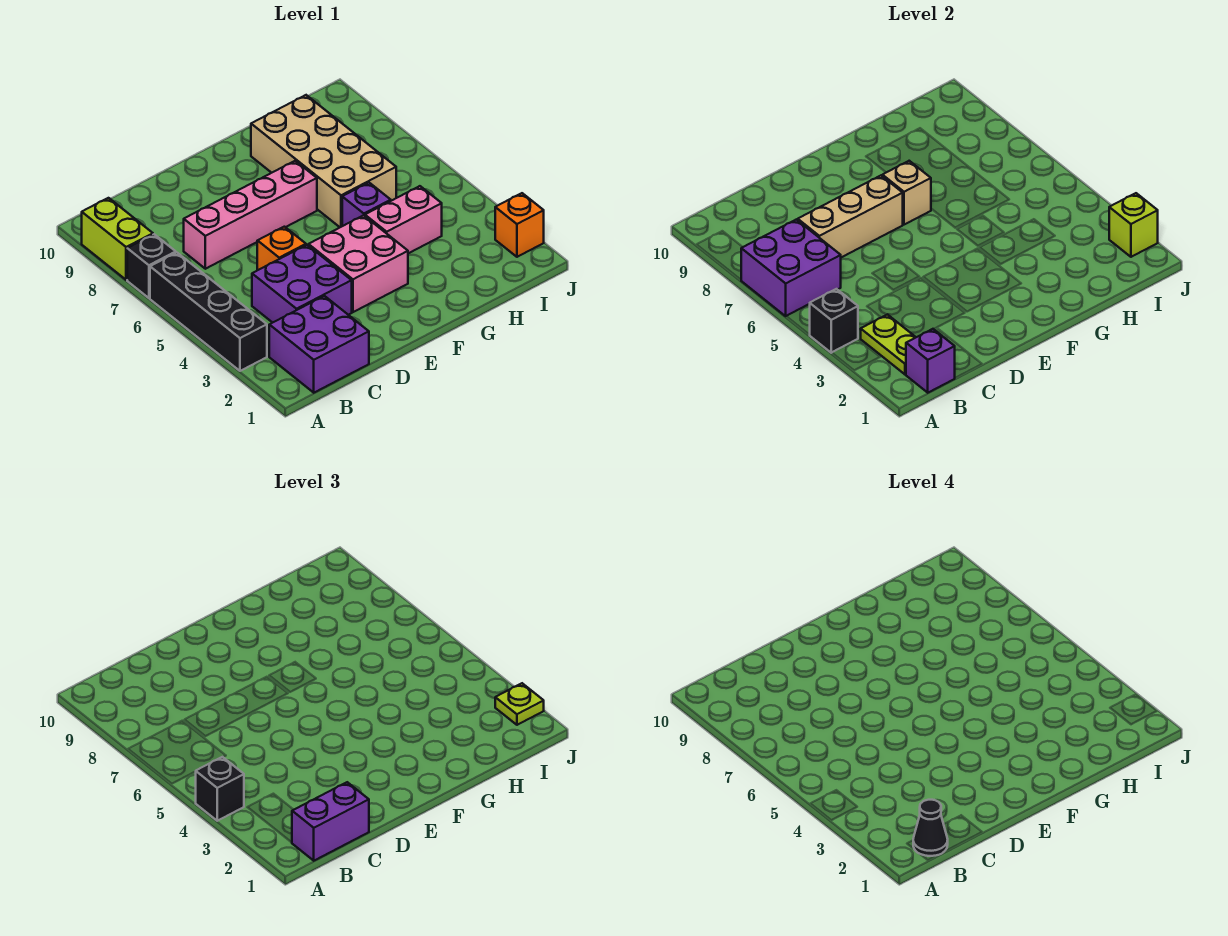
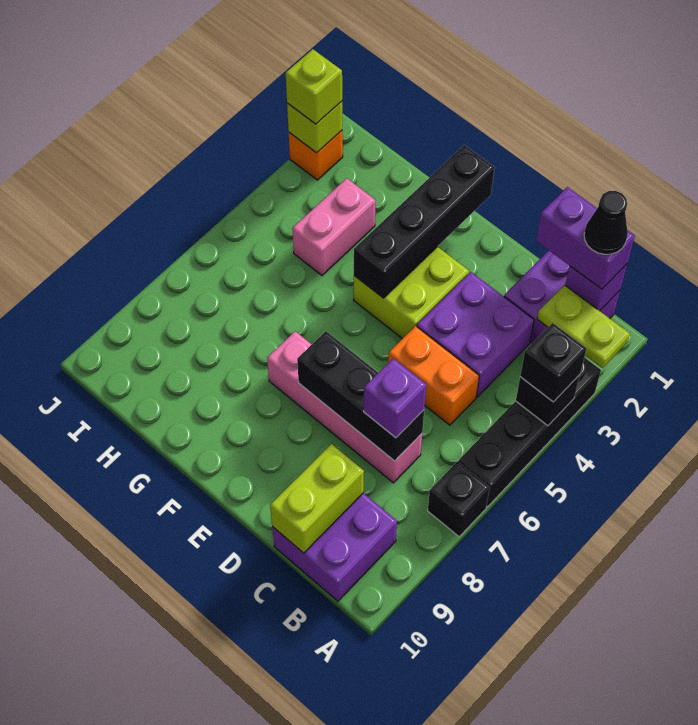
purple brick A6:B7 level 2 -> purple brick B9:C10 level 1
lime brick A8:A9 level 1 -> lime brick C9:C10 level 2
lime plate B2:B3 level 2 -> lime plate A2:B2 level 2
tan brick C7:E7 level 2 -> black brick C7:E7 level 2
orange brick D5 level 1 -> orange brick C5:D5 level 1
pink brick E3:F4 level 1 -> lime brick E3:F4 level 1
none -> black brick F1:F4 level 2
tan brick F7 level 2 -> none
pink brick G4:H4 level 1 -> pink brick H3:H4 level 1
purple brick G5 level 1 -> purple brick C7 level 3
tan brick G6:H9 level 1 -> none
lime plate J2 level 3 -> lime brick J2 level 3

